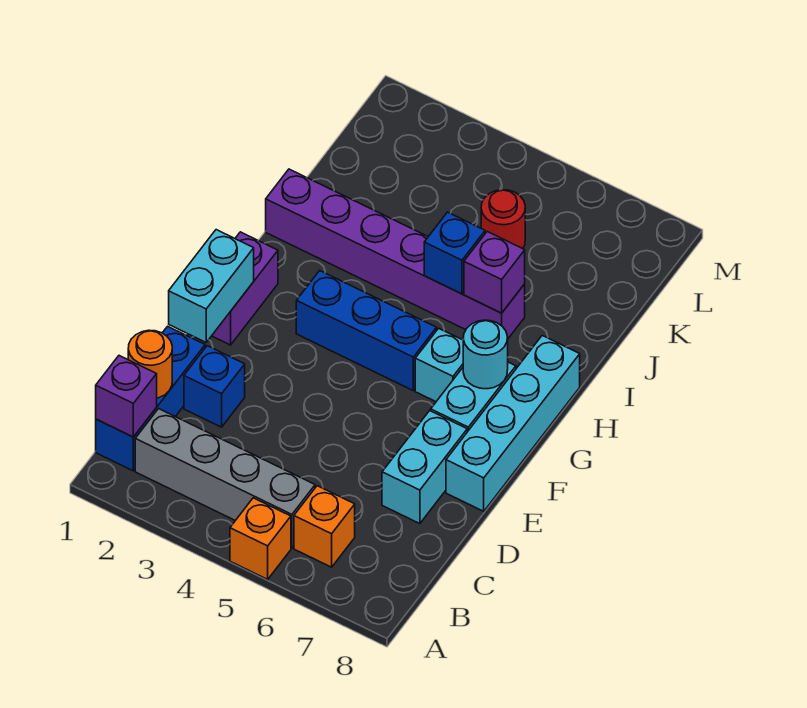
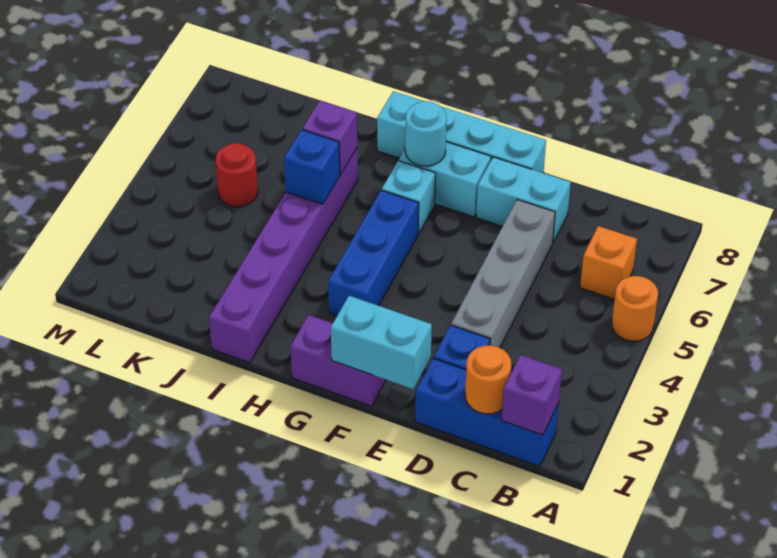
orange brick A5 level 1 -> orange round brick A5 level 1
grey brick B2:B5 level 1 -> grey brick D3:D6 level 1

